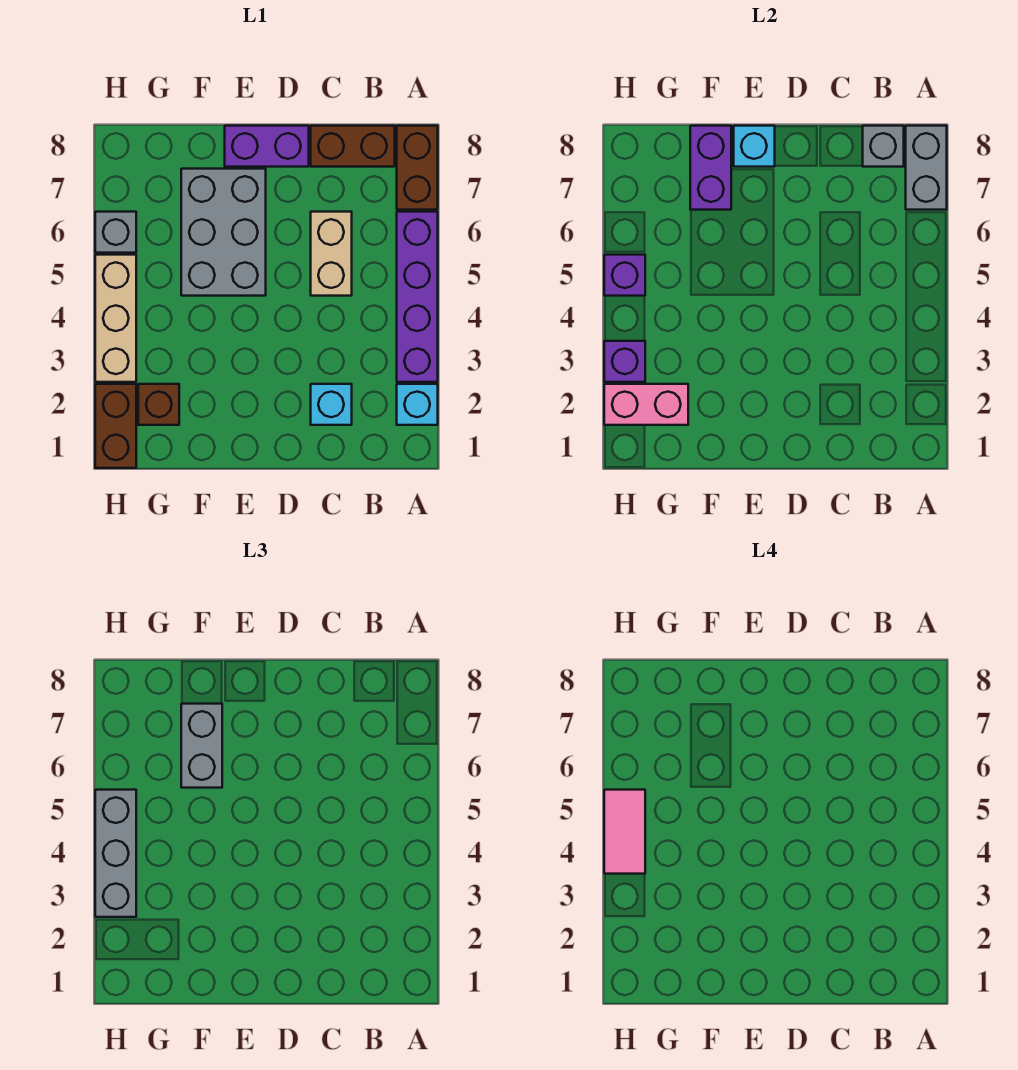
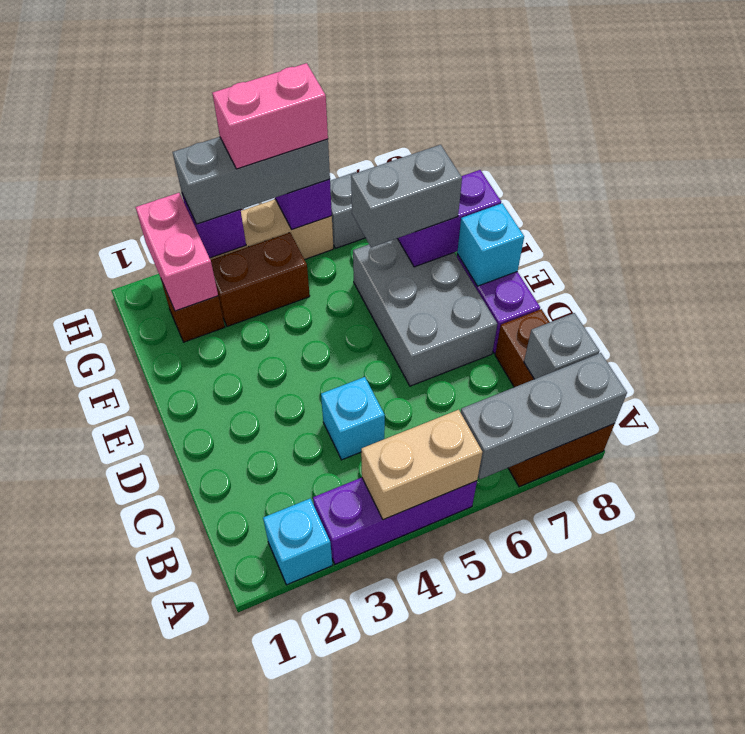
purple brick A3:A6 level 1 -> purple brick A3:A5 level 1
grey brick A7:A8 level 2 -> grey brick A6:A8 level 2
cyan brick C2 level 1 -> cyan brick C4 level 1
tan brick C5:C6 level 1 -> tan brick A4:A5 level 2
grey brick E5:F7 level 1 -> grey brick D6:F7 level 1
brown brick H1:H2 level 1 -> brown brick G3:G4 level 1
pink tile H4:H5 level 4 -> pink brick H4:H5 level 4

